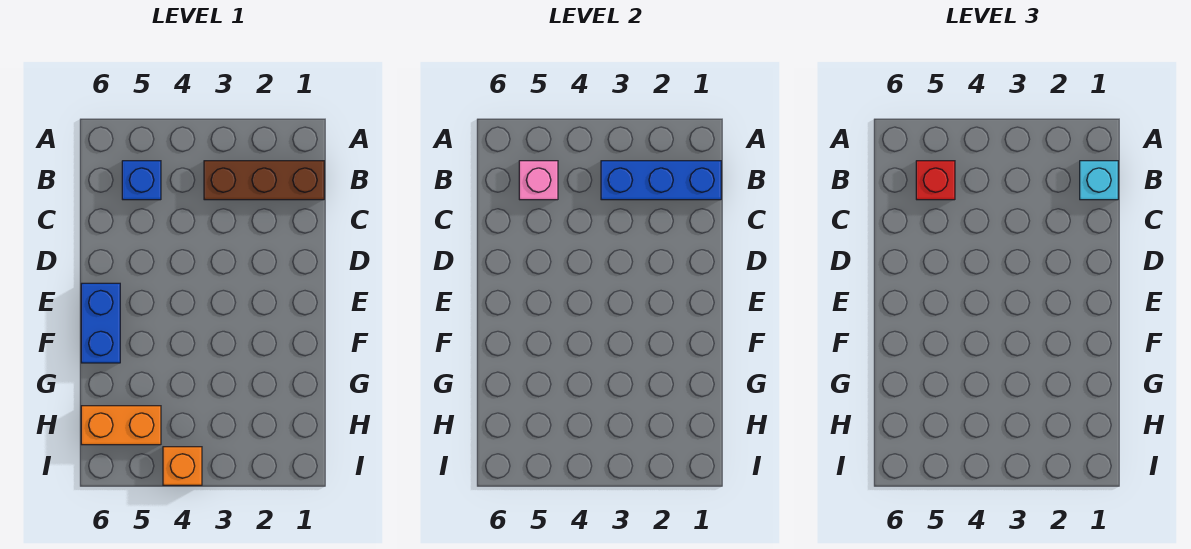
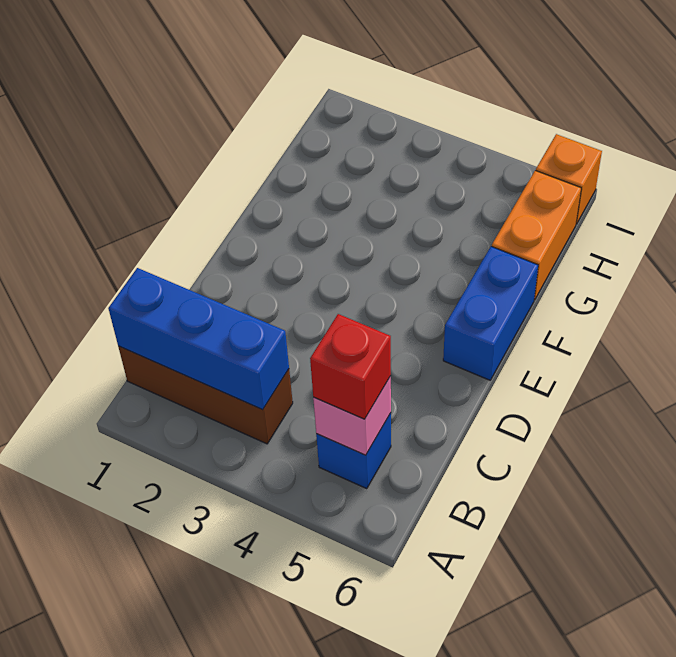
cyan brick B1 level 3 -> none
orange brick H5:H6 level 1 -> orange brick G6:H6 level 1
orange brick I4 level 1 -> orange brick I6 level 1

